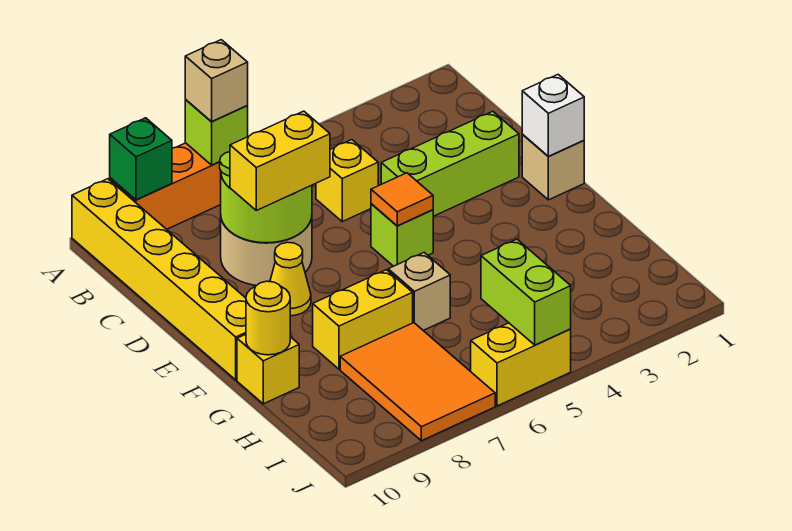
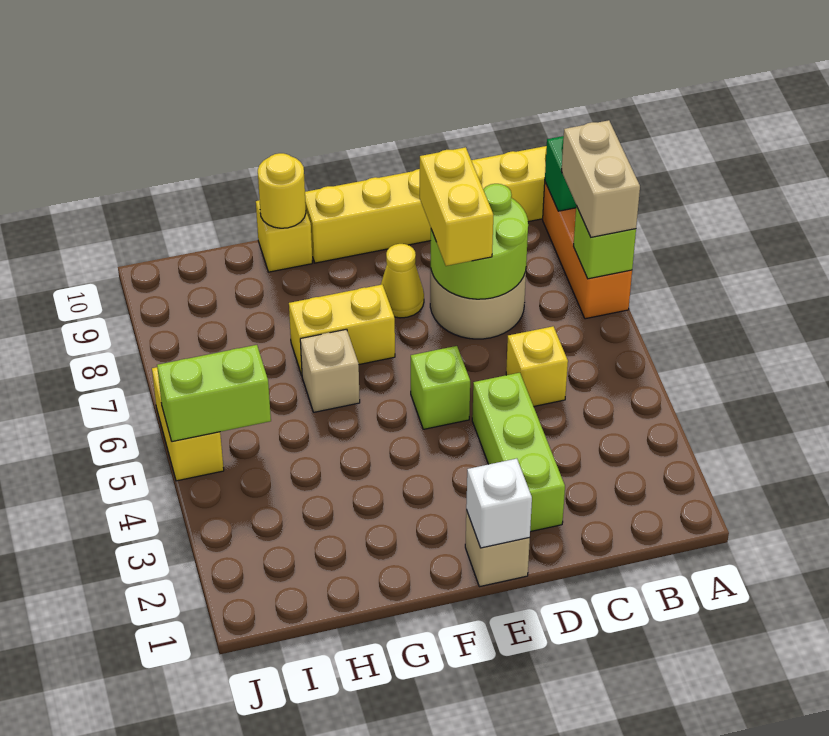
tan brick A7 level 3 -> tan brick A7:A8 level 3
orange tile E5 level 2 -> none
yellow brick G7:G8 level 1 -> yellow brick F7:G7 level 1
orange tile H7:J8 level 1 -> none

